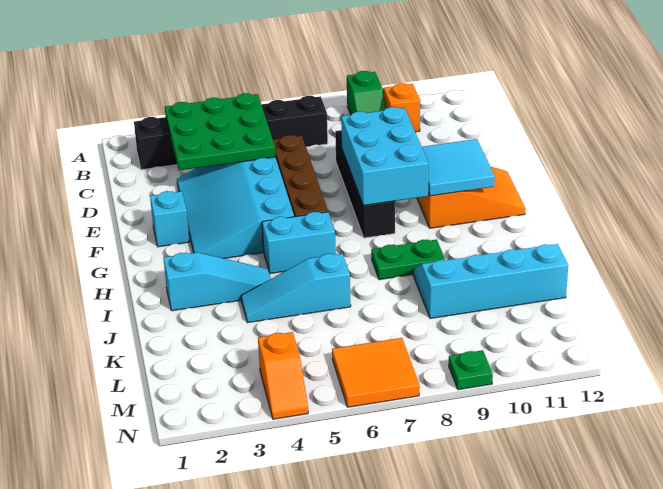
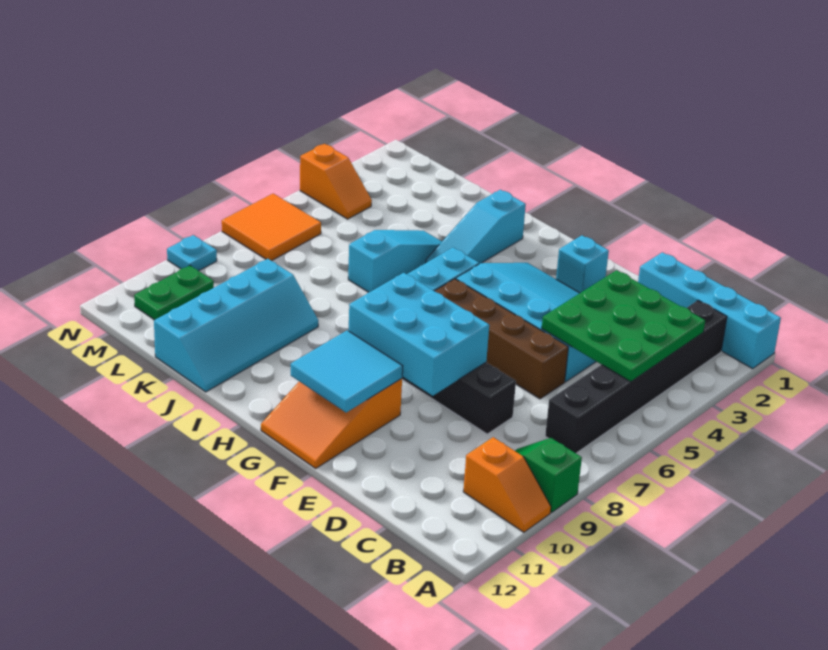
none -> cyan brick A1:D1 level 1
green plate I8:I9 level 1 -> green plate M10:M11 level 1
orange slope M4:N4 level 1 top M -> orange slope M4:N4 level 1 top N
green plate N9 level 1 -> cyan plate N9 level 1

